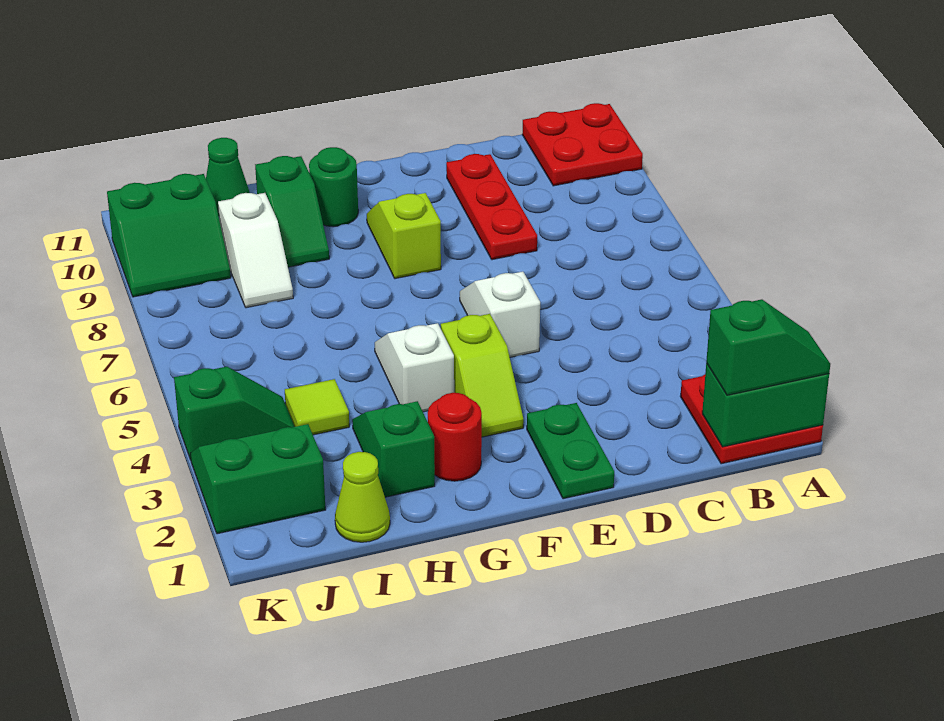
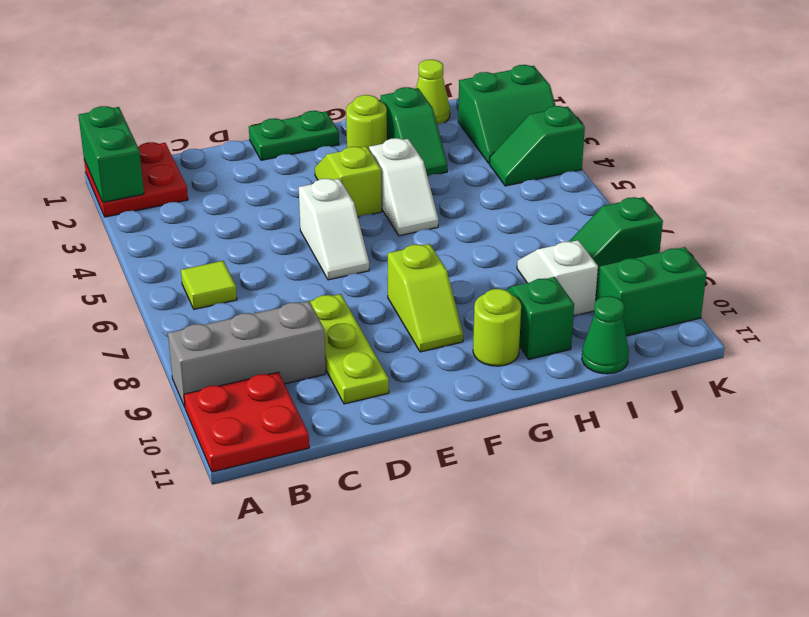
green brick A1:B1 level 2 -> green brick A1:A2 level 2
green slope A1:B1 level 3 top B -> green slope J8:K8 level 1 top K
none -> grey brick A9:C9 level 1
red plate D8:D10 level 1 -> lime plate D8:D10 level 1
green plate E1:E2 level 1 -> green plate E1:F1 level 1
red round brick G2 level 1 -> lime round brick G2 level 1
green round brick G10 level 1 -> lime round brick G10 level 1
lime tile I4 level 1 -> lime tile B6 level 1

